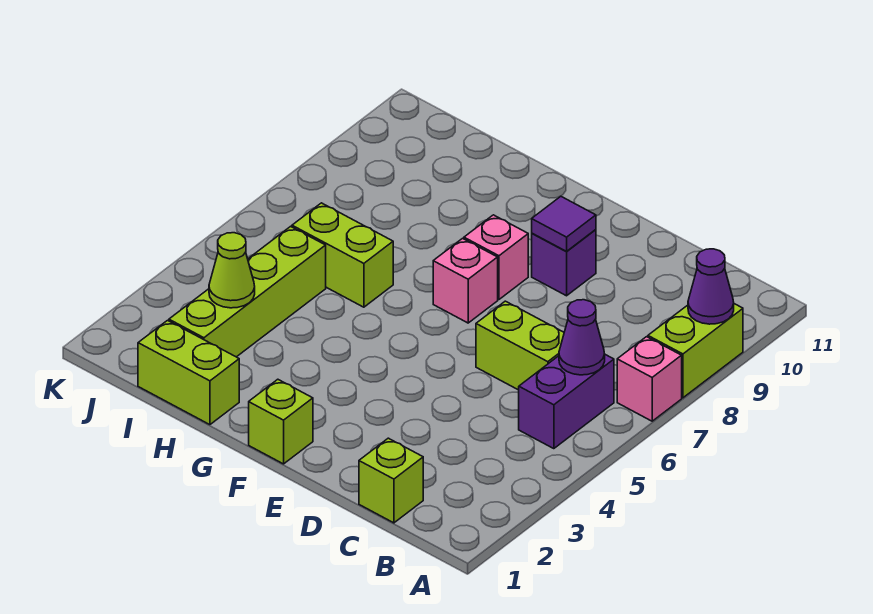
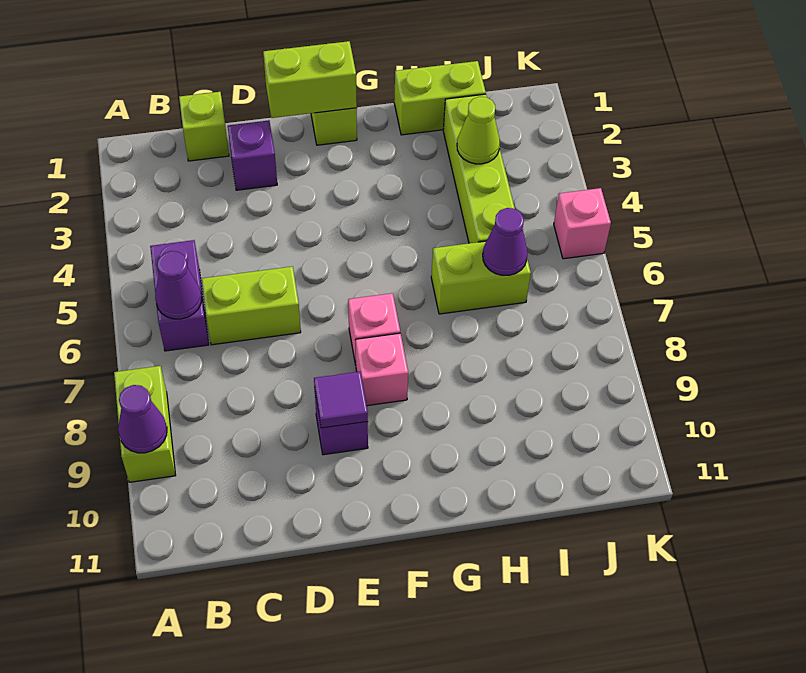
pink brick A7 level 1 -> pink brick K5 level 1
none -> purple brick D2 level 1
none -> lime brick E1:F1 level 2
none -> purple cone I6 level 2

